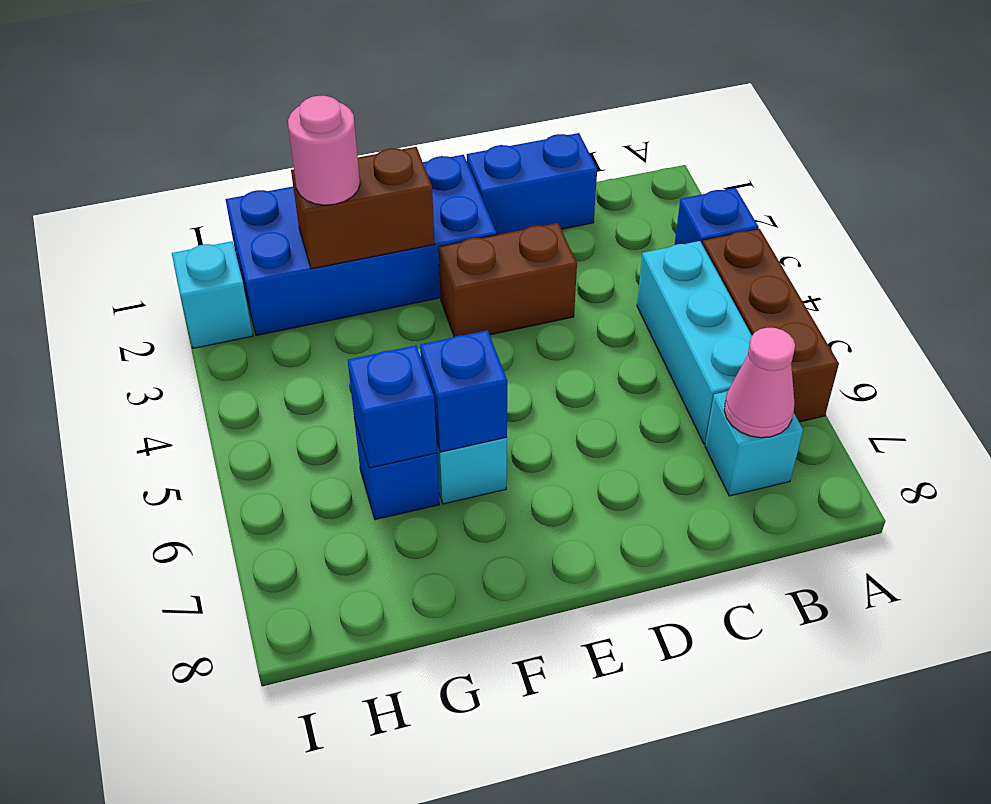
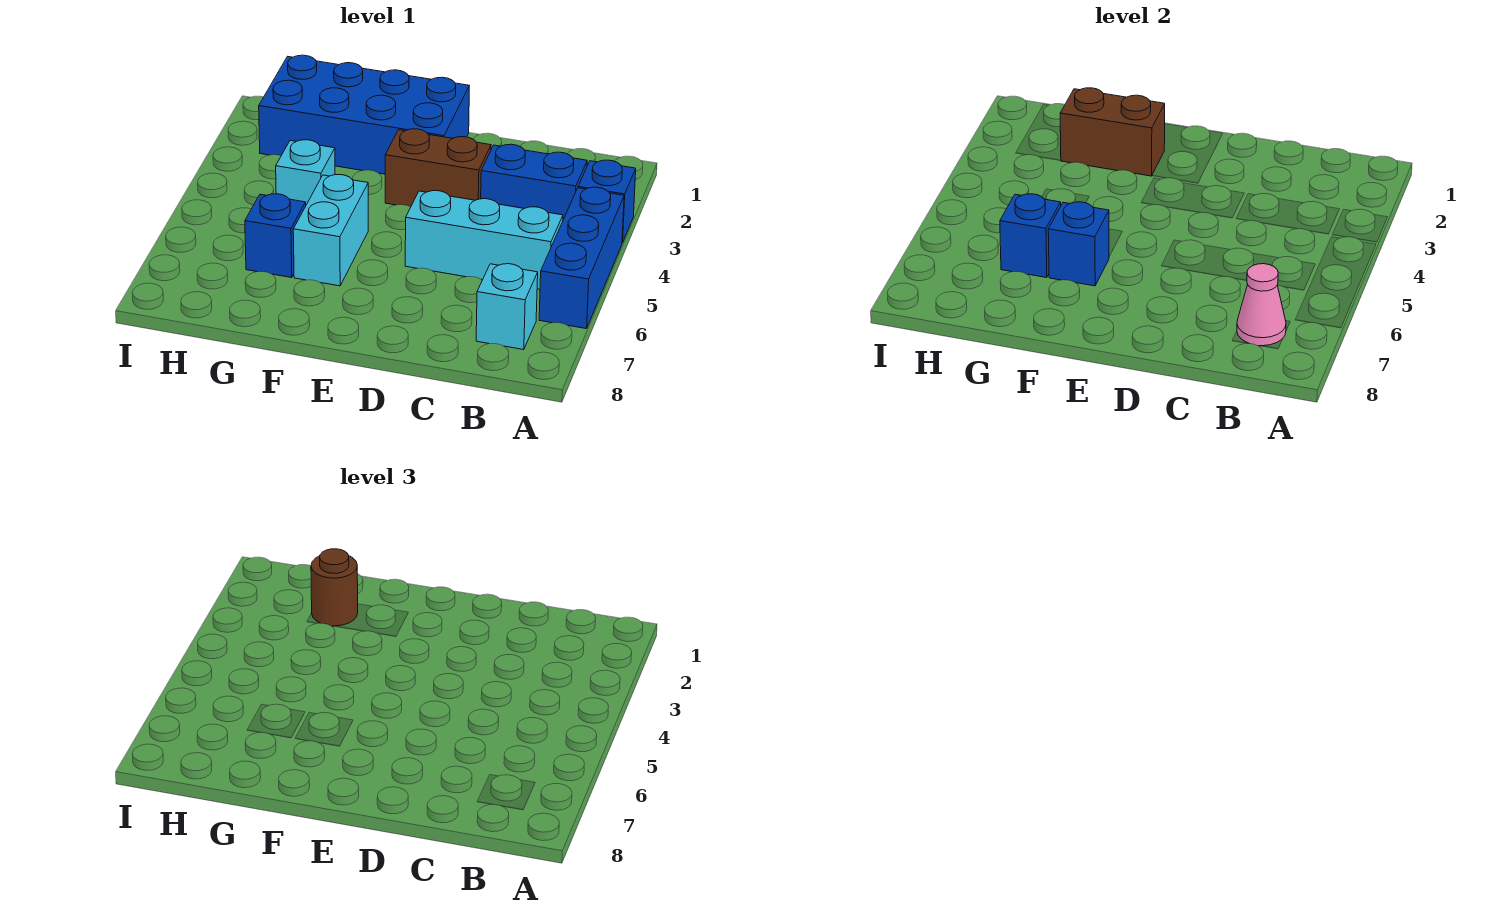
brown brick A4:A6 level 1 -> blue brick A4:A6 level 1
cyan brick B4:B6 level 1 -> cyan brick B5:D5 level 1
blue brick C1:D1 level 1 -> blue brick B3:C3 level 1
pink round brick G2 level 3 -> brown round brick G2 level 3
cyan brick I2 level 1 -> cyan brick G4 level 1

